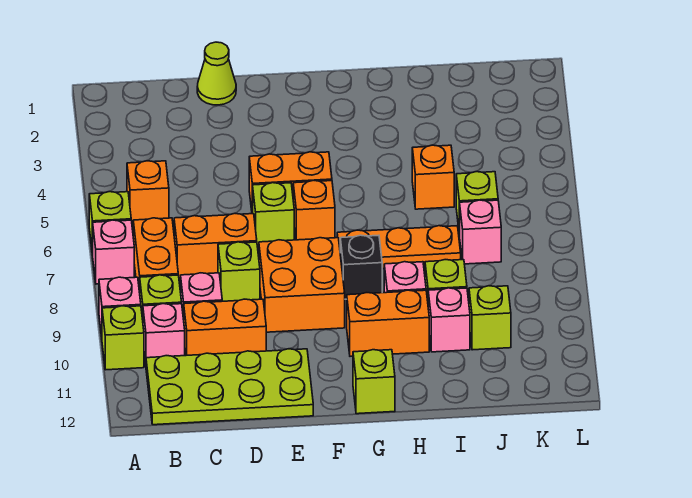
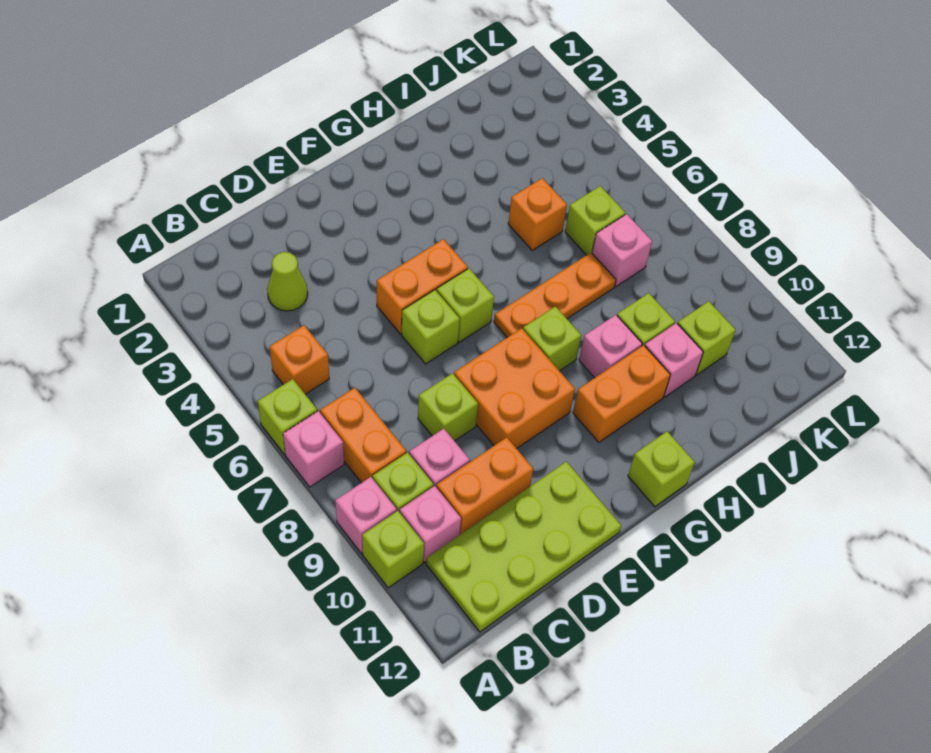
orange brick C7:D7 level 1 -> none
lime cone D1 level 1 -> lime cone C3 level 1
orange brick F6 level 1 -> lime brick F6 level 1
black brick G8 level 1 -> lime brick G8 level 1

